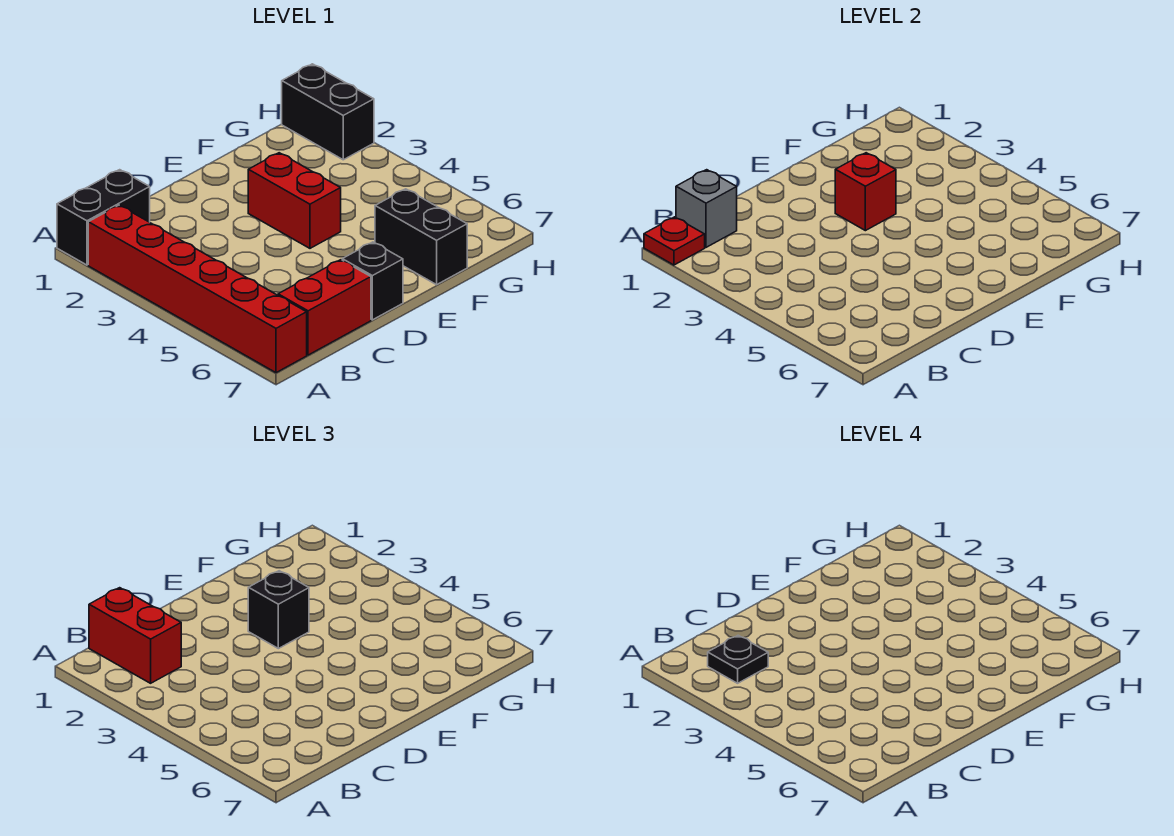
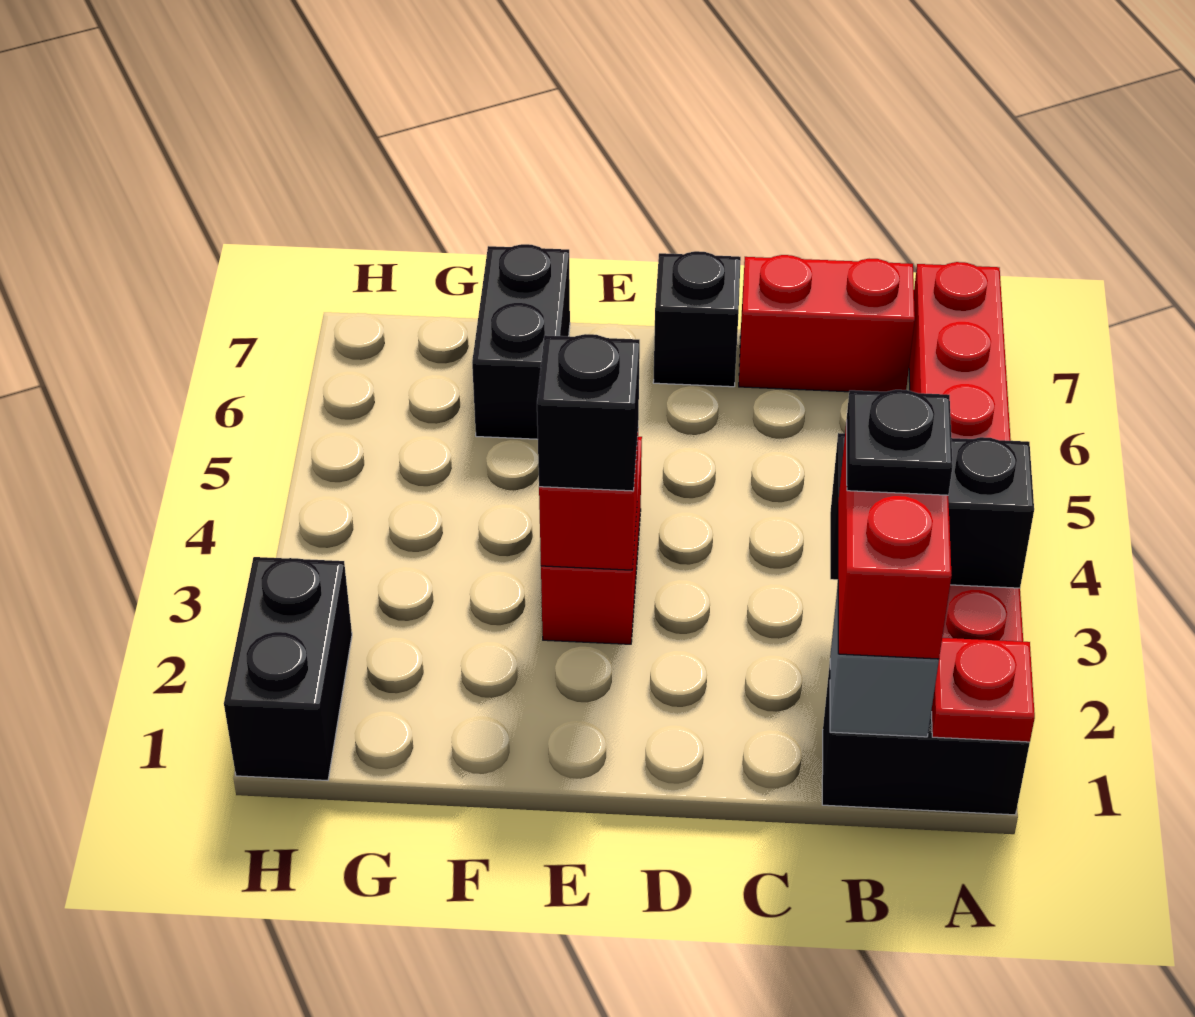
none -> black brick A3:B3 level 2

